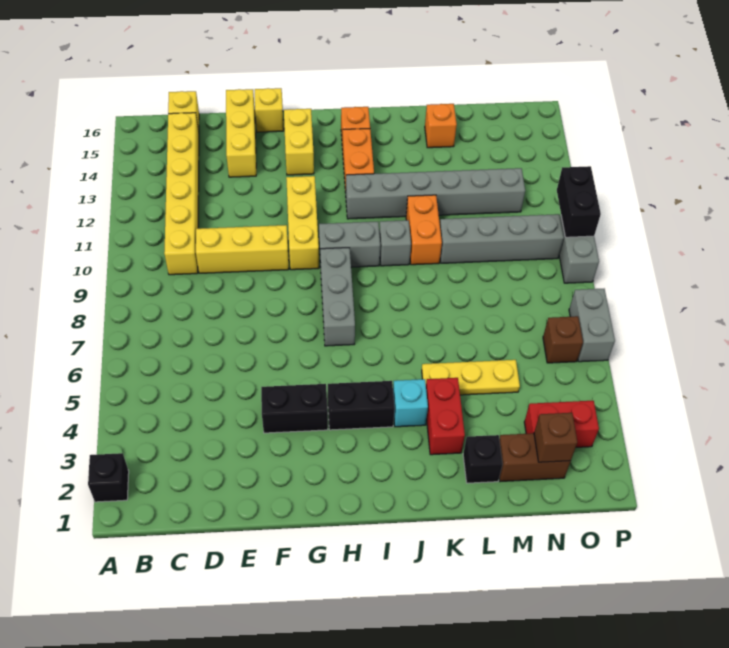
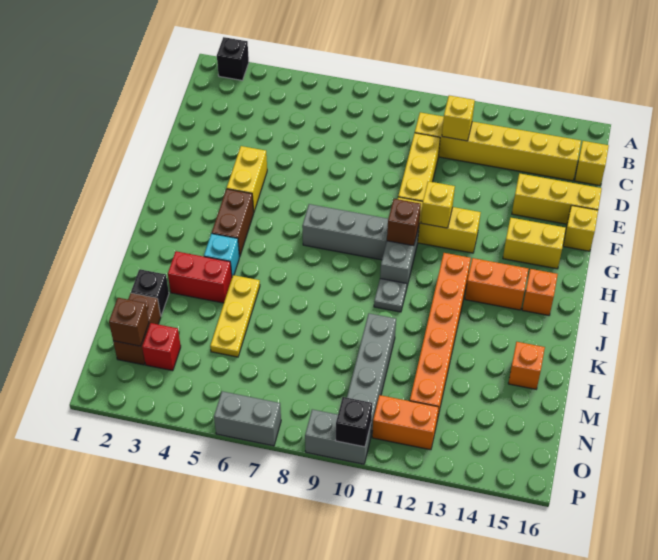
none -> yellow brick C11 level 2
black brick F4:G4 level 1 -> yellow brick F4:G4 level 1
none -> yellow brick G11 level 2
black brick H4:I4 level 1 -> brown brick H4:I4 level 1
grey brick I12:N12 level 1 -> orange brick I12:N12 level 1
grey brick J10 level 1 -> grey plate J10 level 1
orange brick K10:K11 level 1 -> orange brick O11:O12 level 1
red brick N3:O3 level 1 -> red brick N3 level 1
brown brick O6 level 1 -> brown brick H10 level 2
black brick P10:P11 level 2 -> black brick P10 level 2

